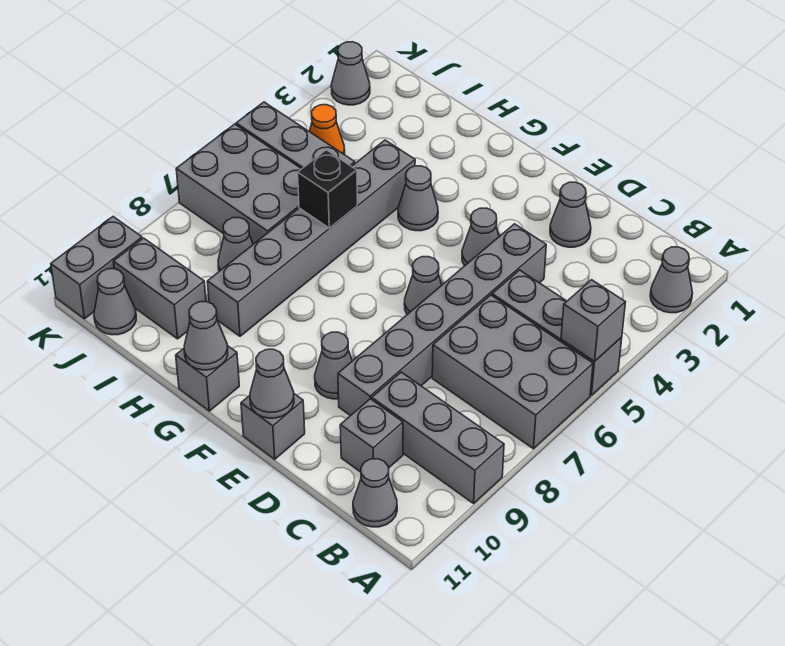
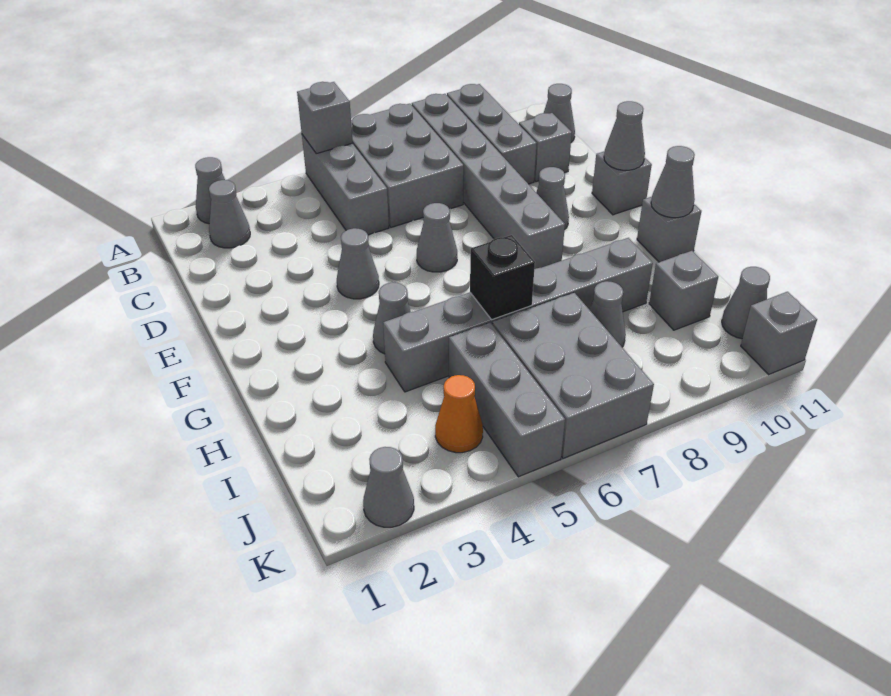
grey cone D2 level 1 -> grey cone B2 level 1
grey brick D4:D9 level 1 -> grey brick A8:F8 level 1
grey brick I10:J10 level 1 -> grey brick I10 level 1
grey brick K10:K11 level 1 -> grey brick K11 level 1

